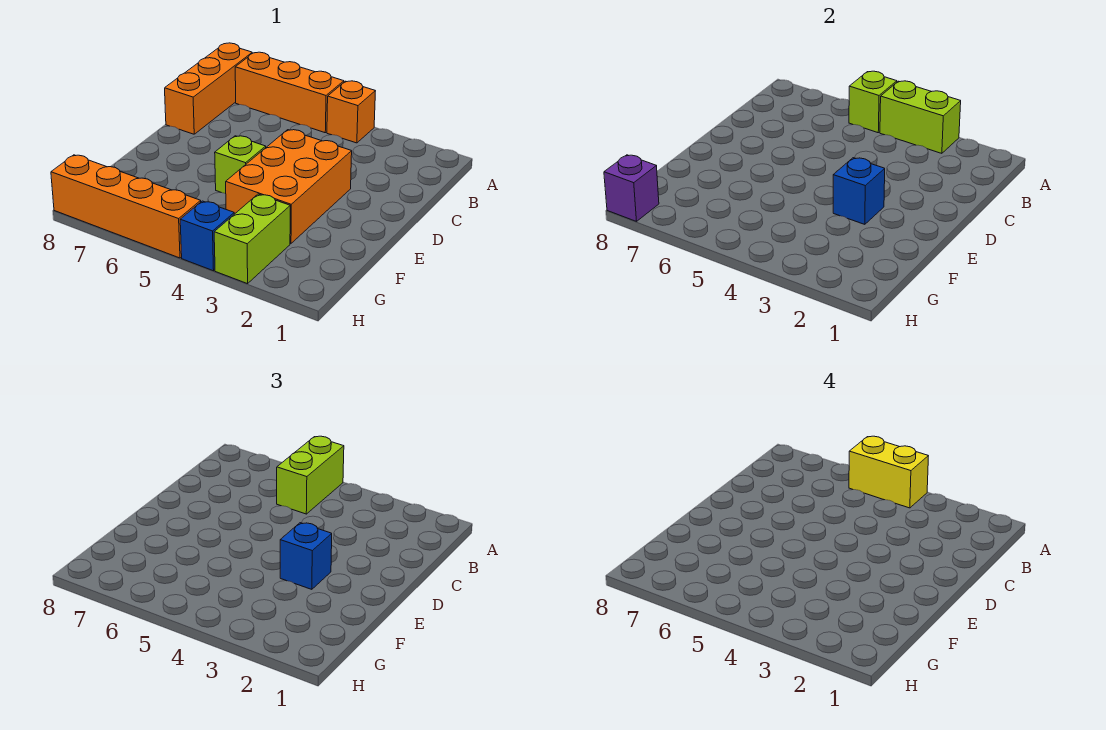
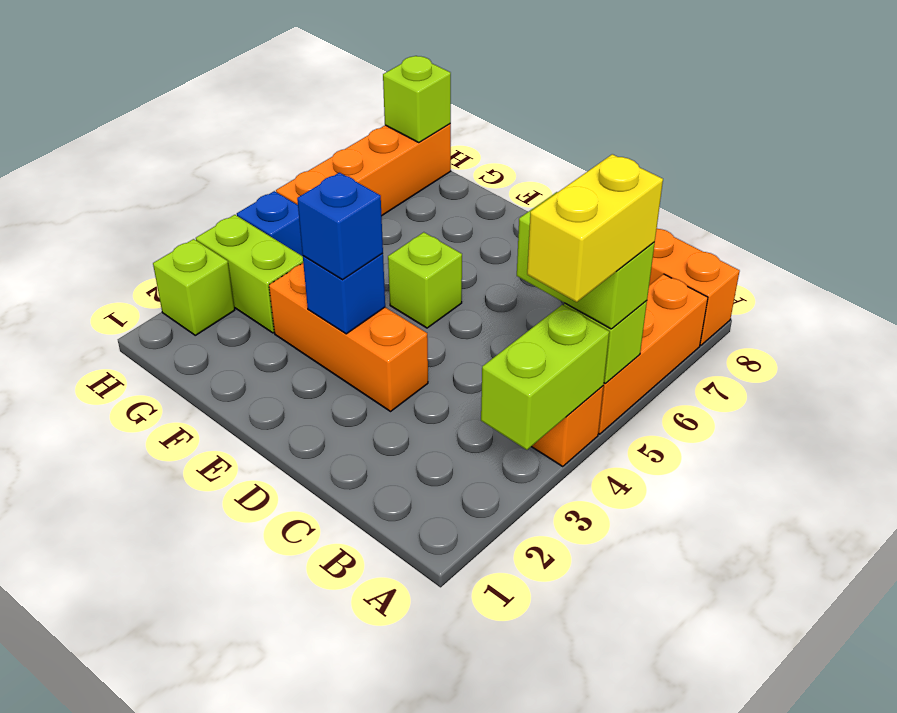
orange brick D3:F4 level 1 -> orange brick D3:F3 level 1
none -> lime brick H2 level 1
purple brick H8 level 2 -> lime brick H8 level 2

